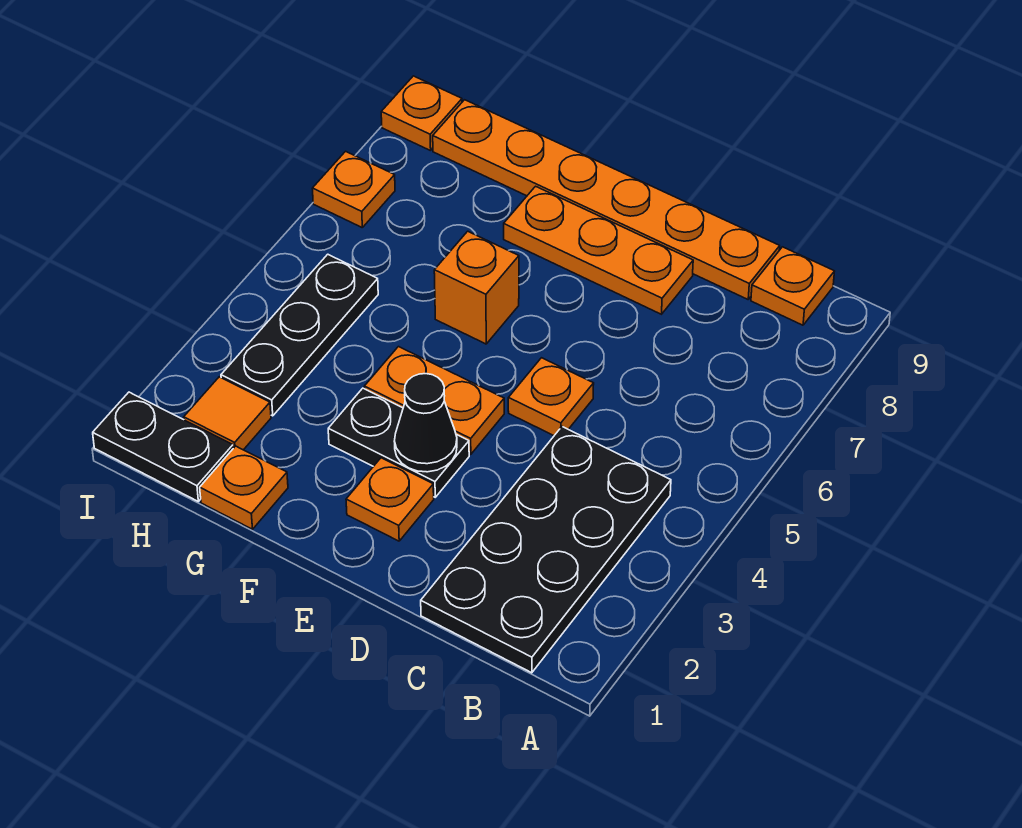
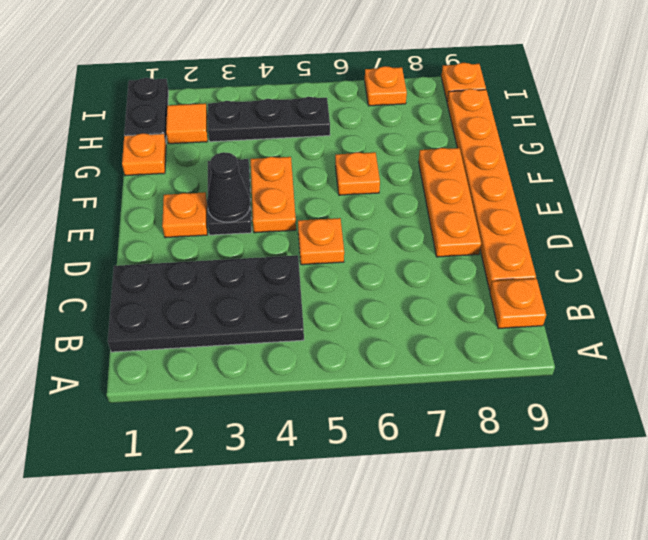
orange brick F6 level 1 -> orange plate F6 level 1

